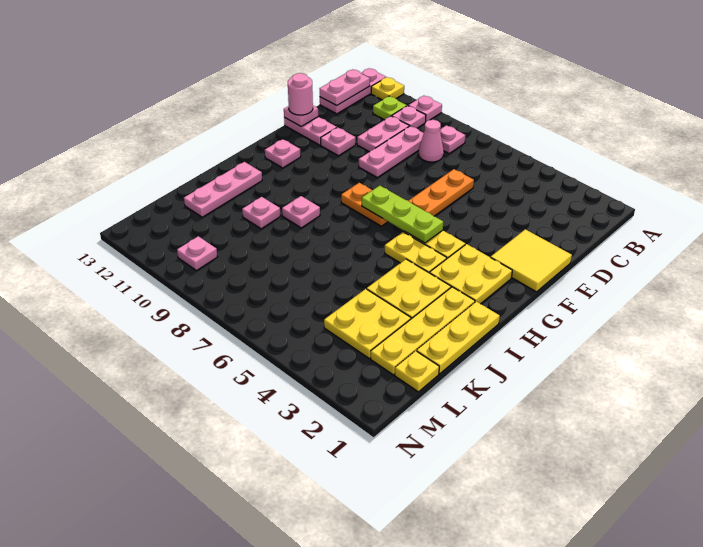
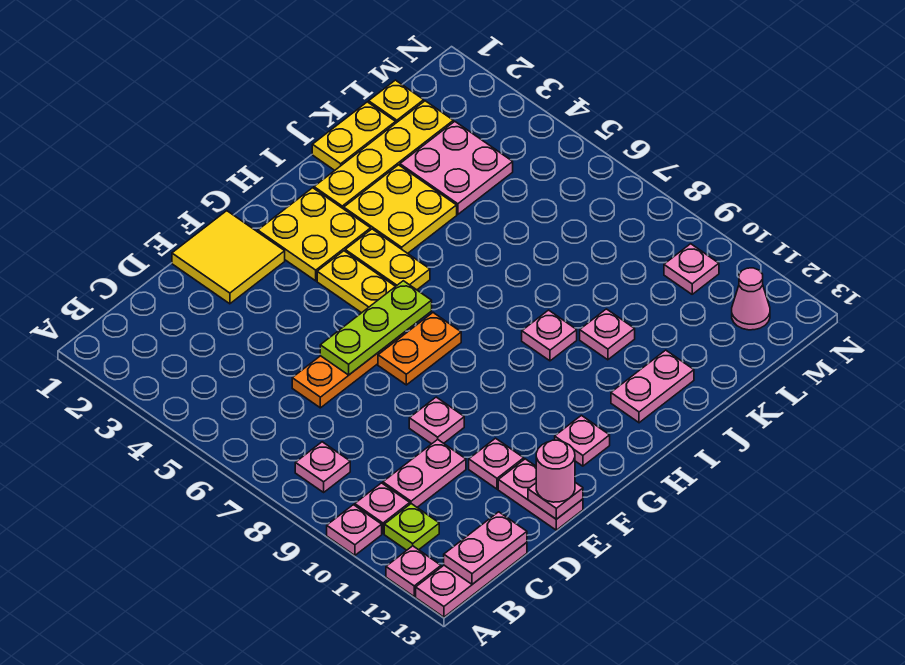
yellow plate A12 level 1 -> pink plate A12 level 1
pink cone C8 level 1 -> pink cone M12 level 1
pink plate C9:E9 level 1 -> pink plate E9 level 1
lime plate G5:G7 level 2 -> lime plate E6:G6 level 2
orange plate G7:G8 level 1 -> orange plate F7:G7 level 1
yellow plate I1:K1 level 1 -> yellow plate J1:K1 level 1
pink plate I12:K12 level 1 -> pink plate I12:J12 level 1
yellow plate K3:L4 level 1 -> pink plate K3:L4 level 1

